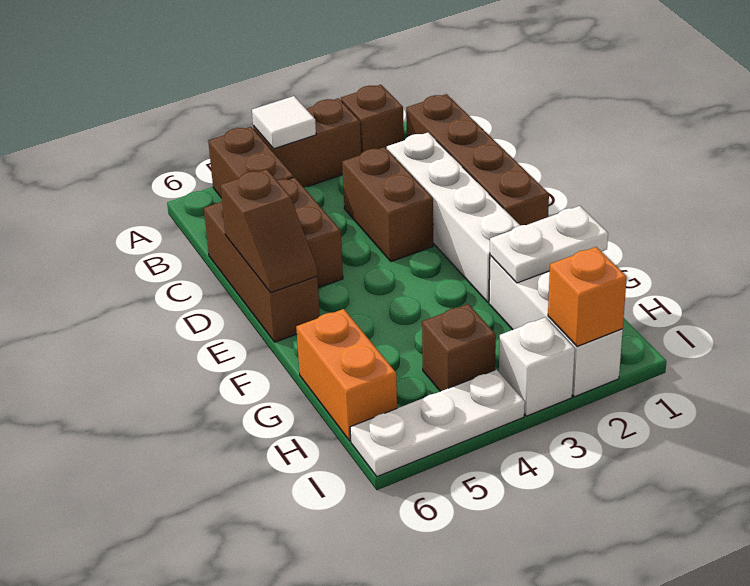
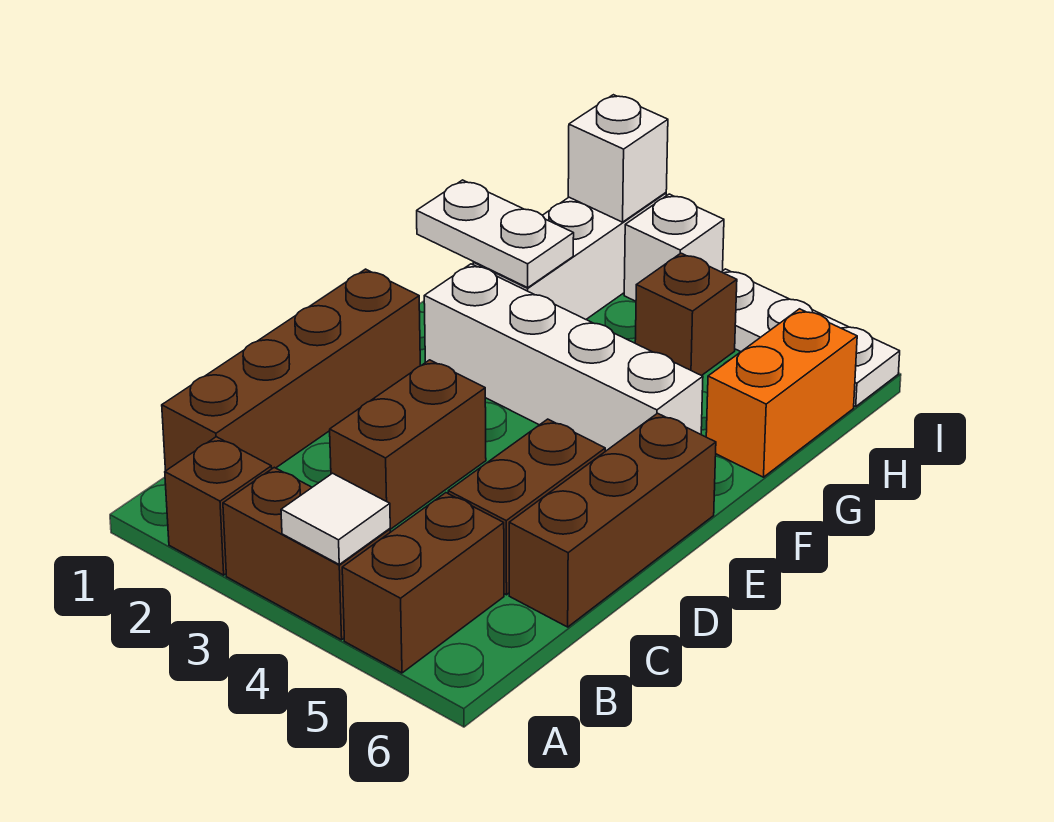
white brick C2:F2 level 1 -> white brick F2:F5 level 1
brown slope D6:E6 level 2 top D -> none
orange brick I2 level 2 -> white brick I2 level 2

